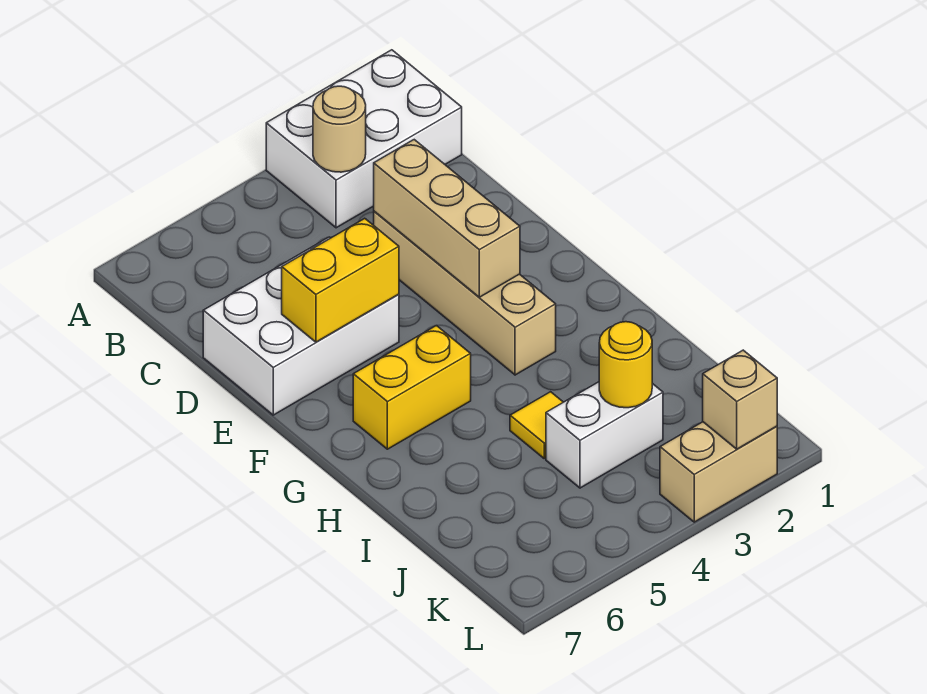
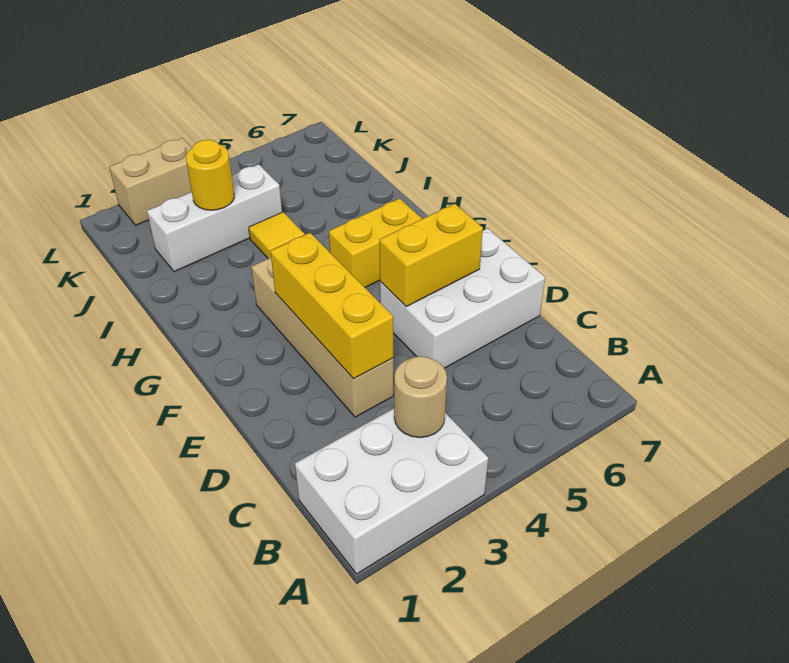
tan brick D3:F3 level 2 -> yellow brick D3:F3 level 2
white brick J3:J4 level 1 -> white brick J2:J4 level 1
tan brick L2 level 2 -> none

